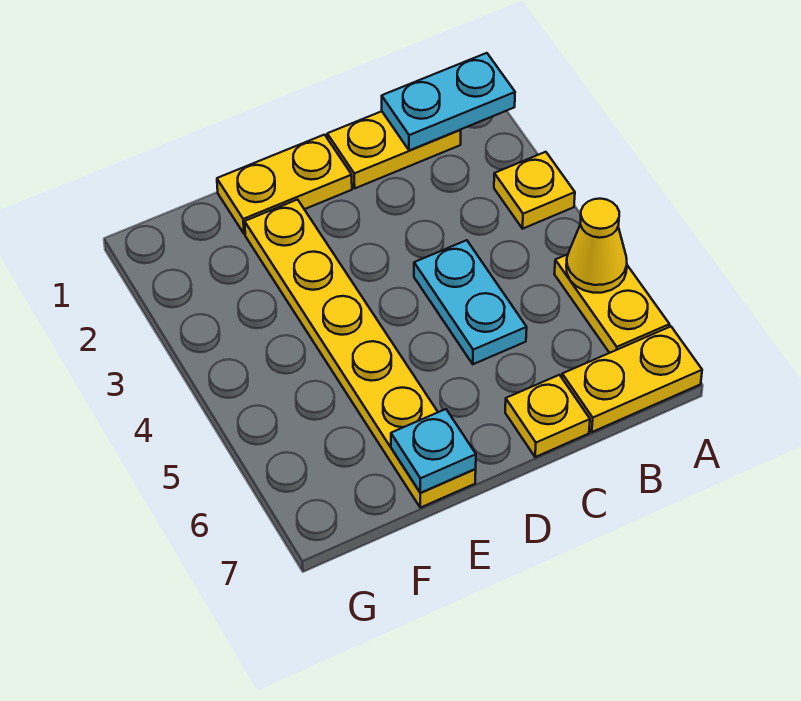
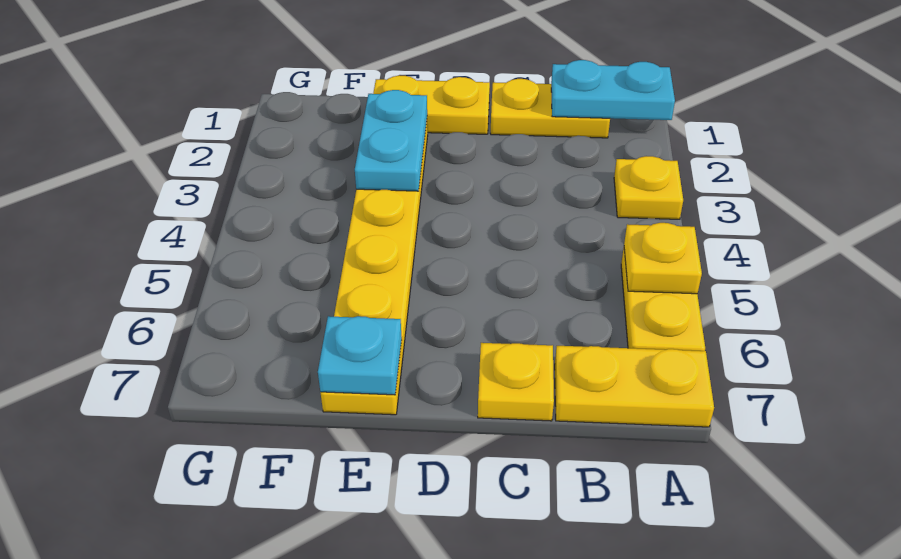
yellow cone A5 level 2 -> yellow plate A5 level 2
cyan plate C4:C5 level 1 -> cyan plate E2:E3 level 2

